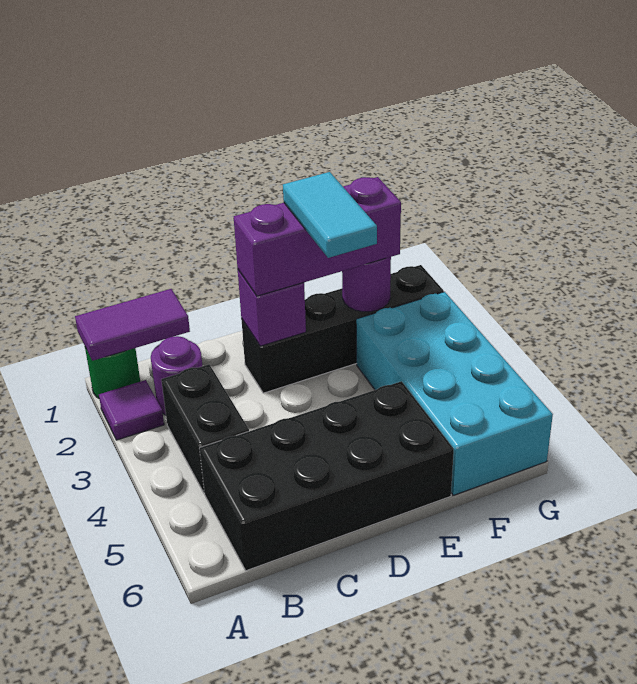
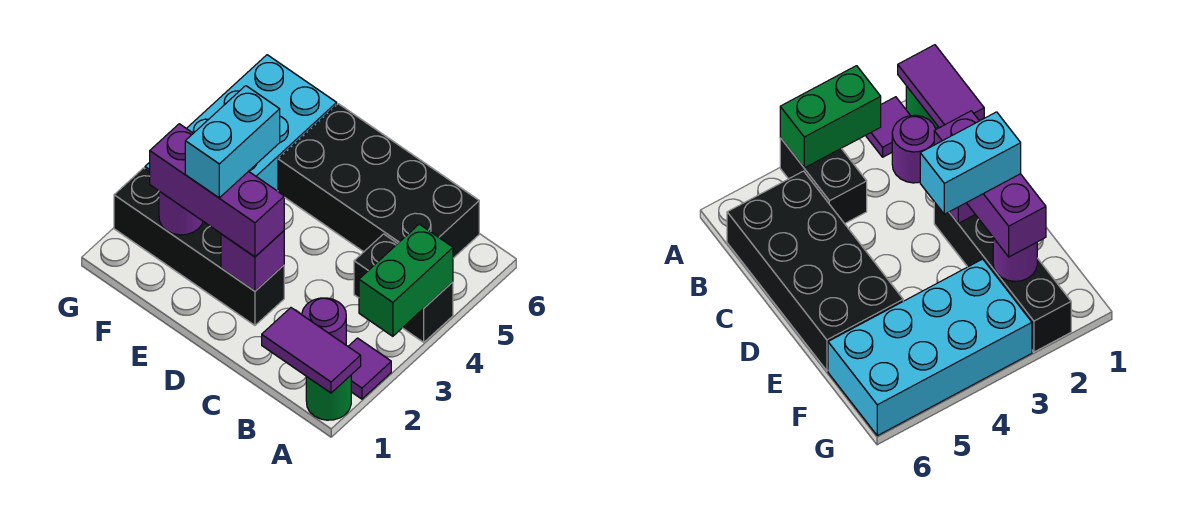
none -> green brick A3:A4 level 2
black brick B3:B4 level 1 -> black brick A4:B4 level 1
cyan tile E2:E3 level 4 -> cyan brick E2:E3 level 4

